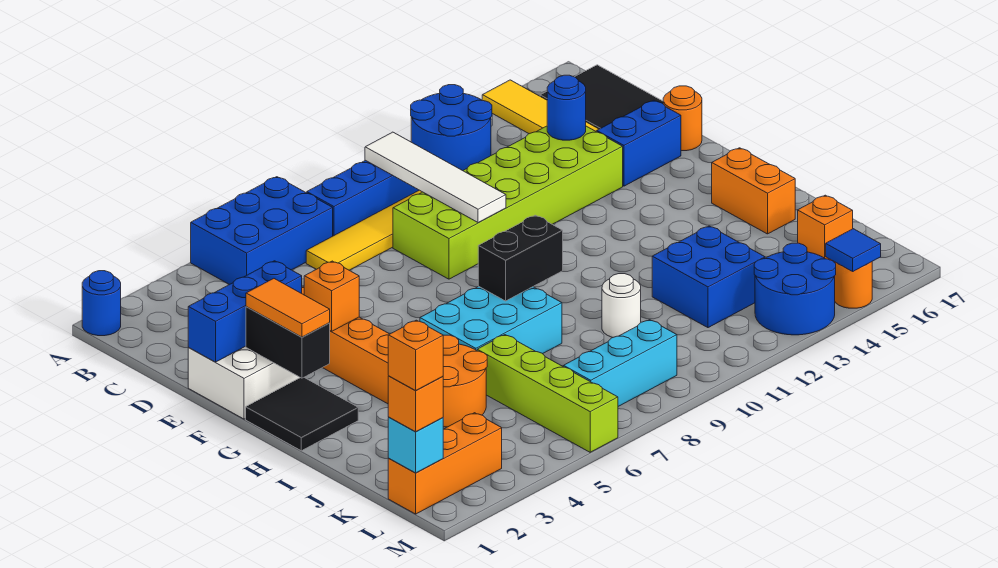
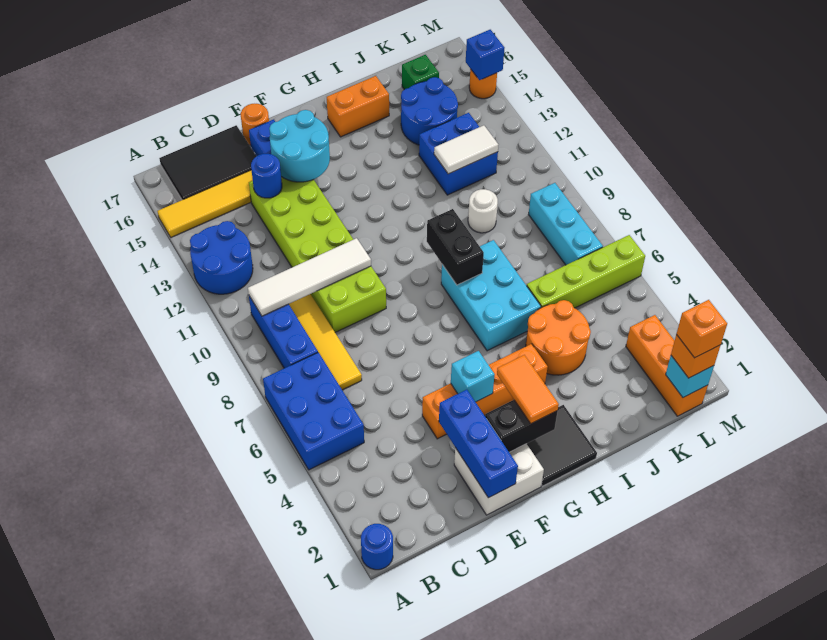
none -> cyan round brick E14:F15 level 2
orange tile F2:G2 level 3 -> orange tile G2:G3 level 3
orange brick F4 level 2 -> cyan brick F4 level 2
none -> white tile J12:K12 level 2
orange brick K16 level 1 -> green brick K16 level 1
blue round brick L13:M14 level 1 -> blue round brick J14:K15 level 1
blue tile M15 level 2 -> blue brick M15 level 2

